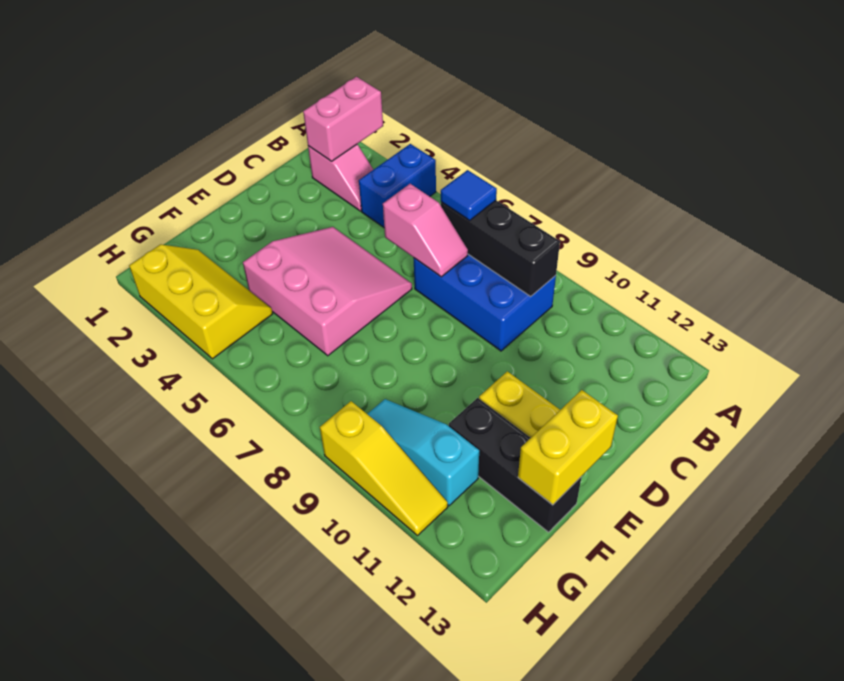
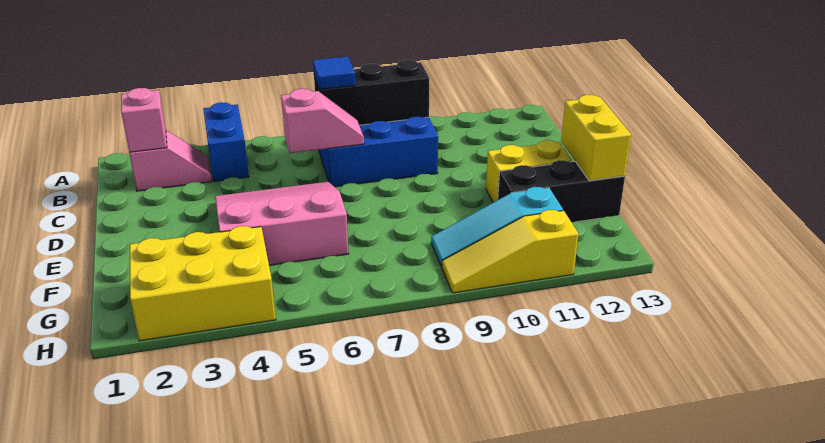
pink brick A2:B2 level 2 -> pink brick B2 level 2
yellow slope G2:H4 level 1 top H -> yellow brick G2:H4 level 1
yellow slope H9:H11 level 1 top 9 -> yellow slope H9:H11 level 1 top 11

